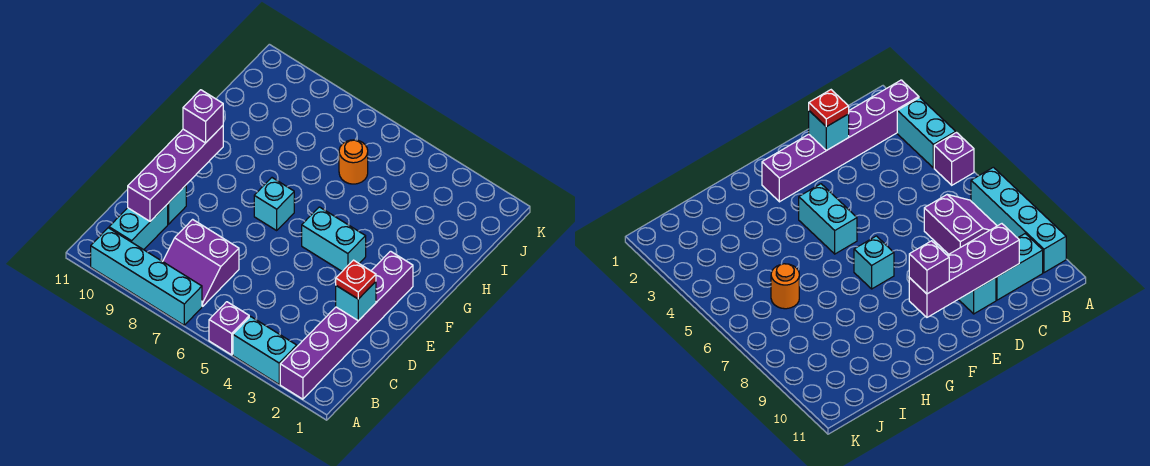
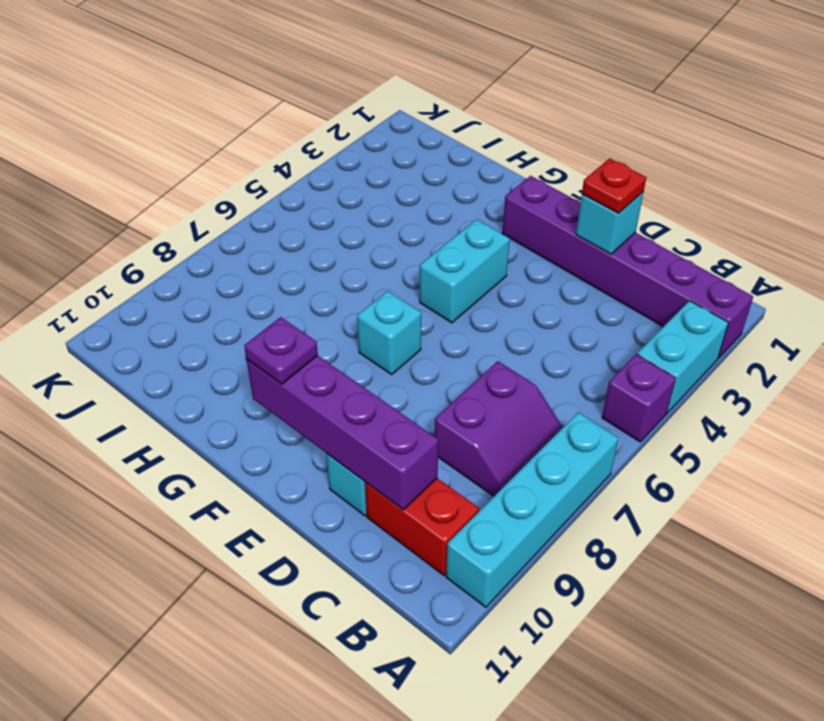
cyan brick B10:C10 level 1 -> red brick B10:C10 level 1
purple brick F10 level 3 -> purple plate F10 level 3
orange round brick I6 level 1 -> none

